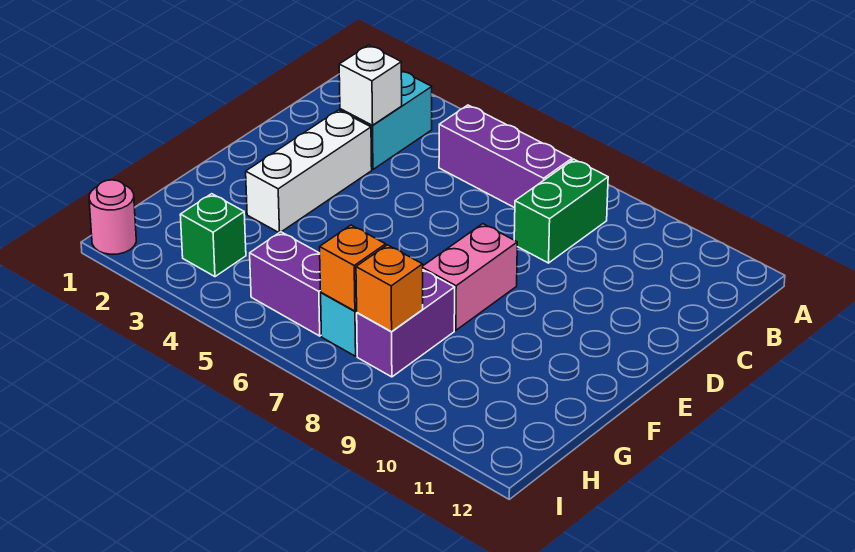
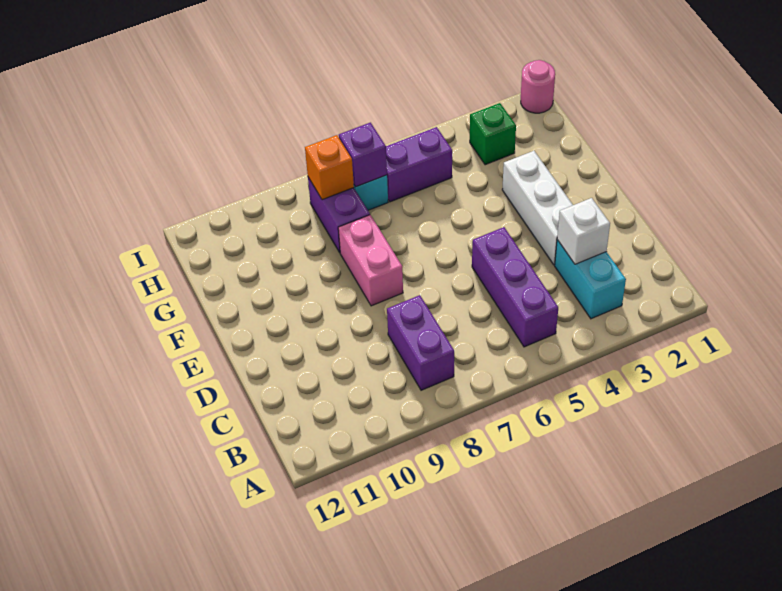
purple brick B5:B7 level 1 -> purple brick B5:D5 level 1
green brick B8:C8 level 1 -> purple brick B8:C8 level 1
orange brick H7 level 2 -> purple brick H7 level 2

